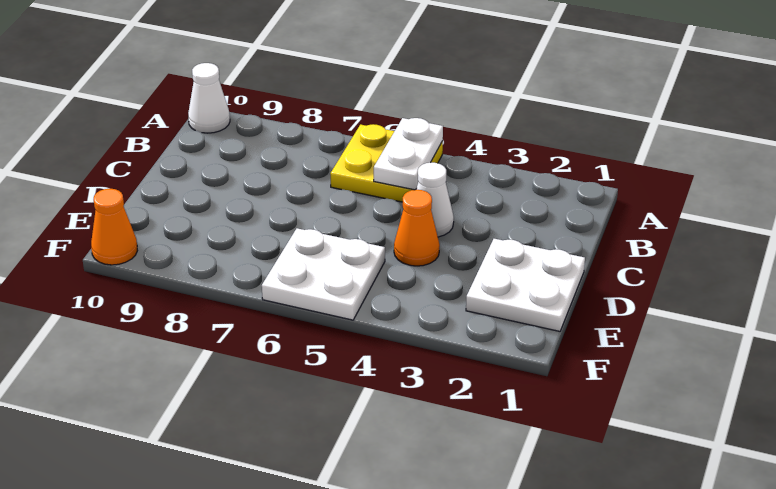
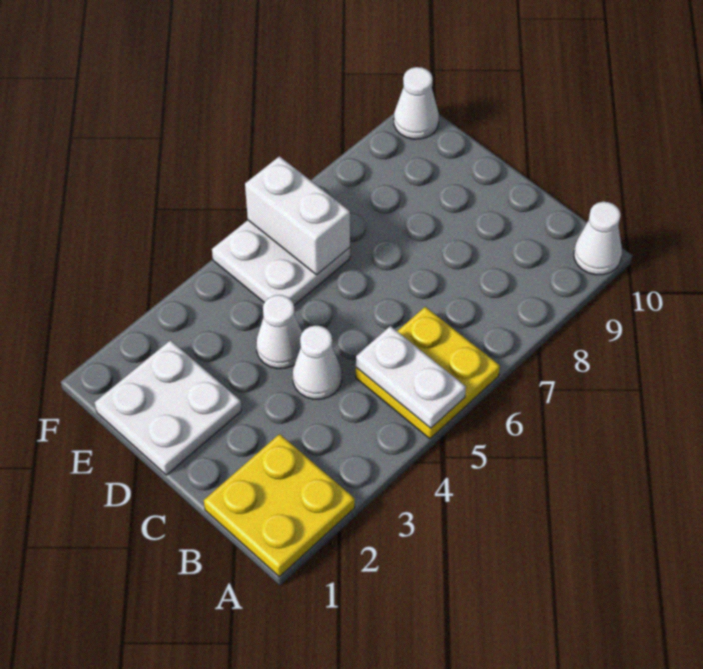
none -> yellow plate A1:B2 level 1
orange cone D4 level 1 -> white cone D4 level 1
none -> white brick E6:F6 level 2
orange cone F10 level 1 -> white cone F10 level 1

